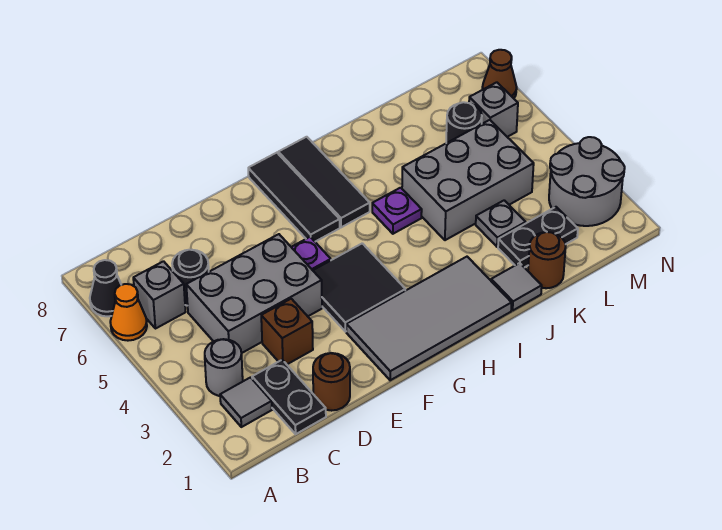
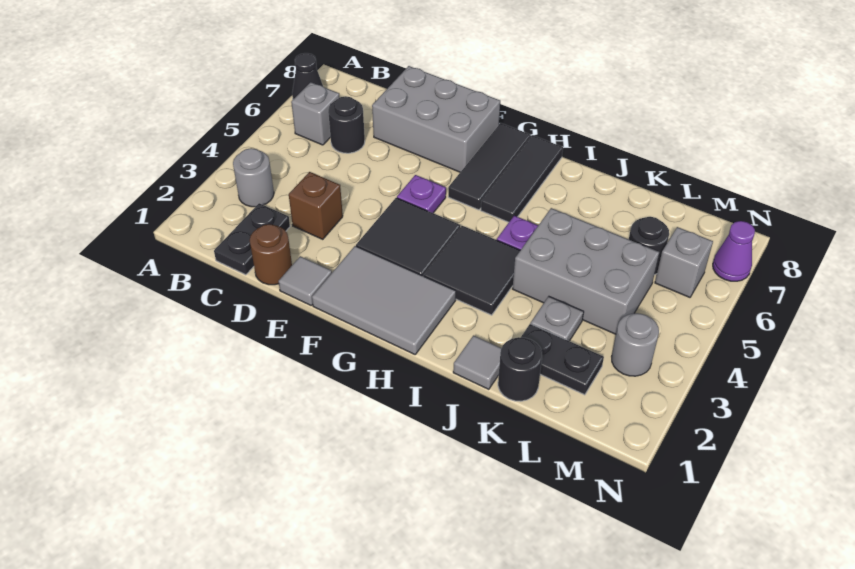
orange cone A6 level 1 -> none
grey tile B2 level 1 -> grey tile E1 level 1
grey brick C4:E5 level 1 -> grey brick D7:F8 level 1
grey tile F1:I2 level 1 -> grey tile F1:H2 level 1
none -> black tile H3:I4 level 1
brown round brick K1 level 1 -> black round brick K1 level 1
grey round brick M2:N3 level 1 -> grey round brick M3 level 1
brown cone N7 level 1 -> purple cone N7 level 1

